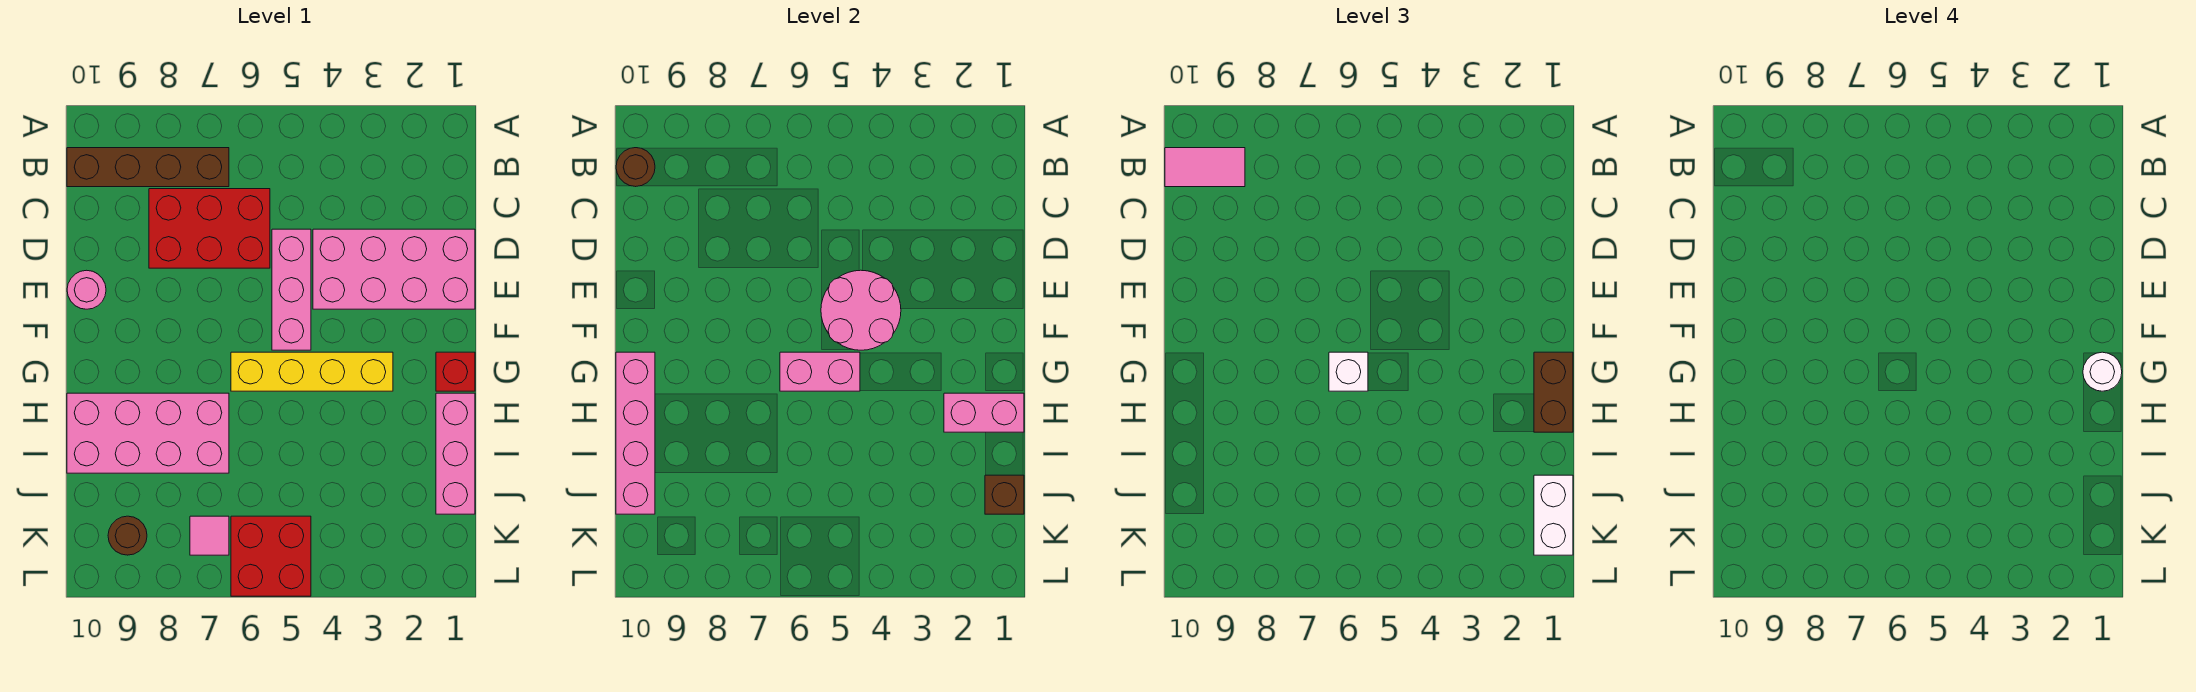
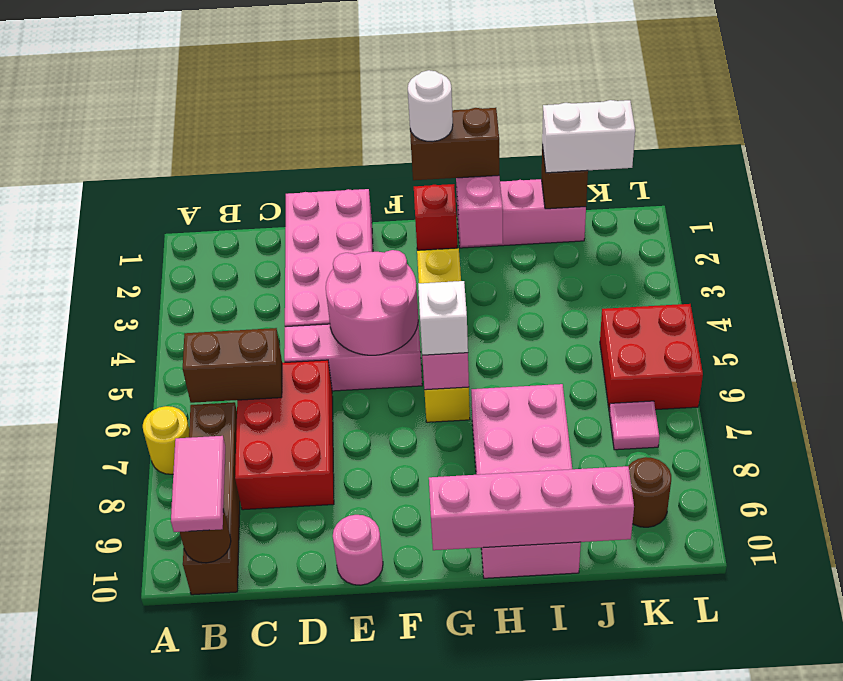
none -> yellow round brick A7 level 1
none -> brown brick B6:C6 level 2

